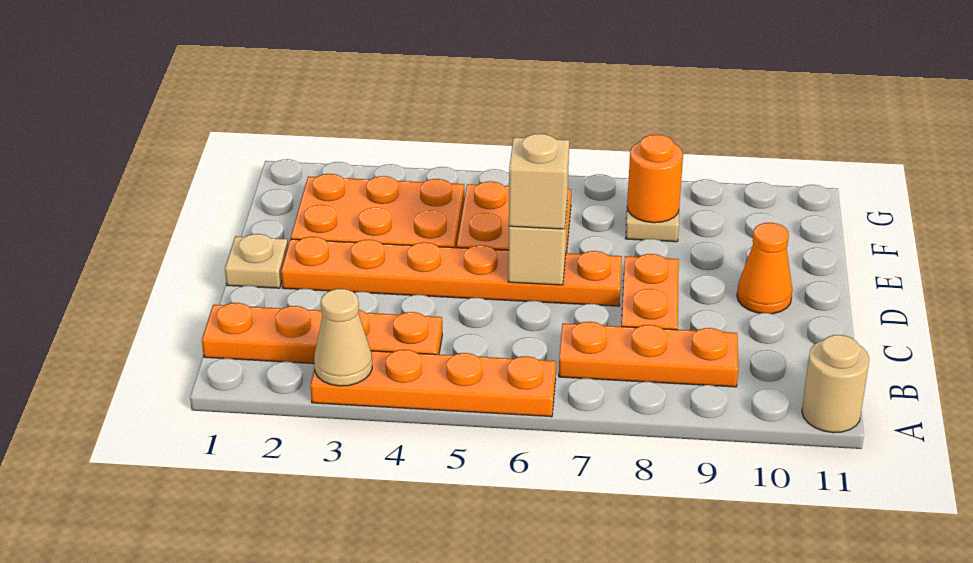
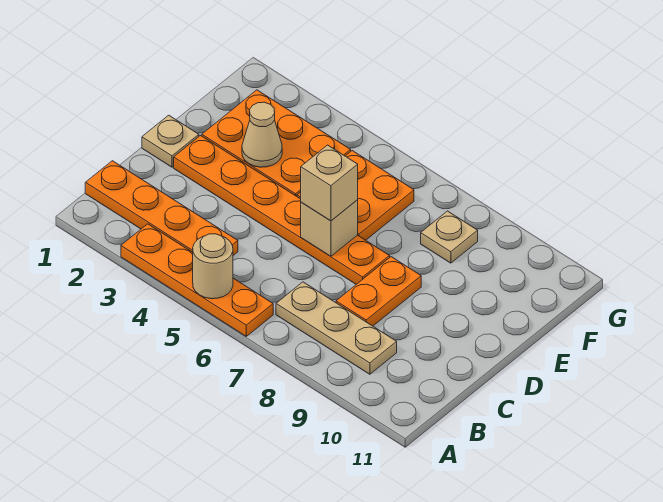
tan cone A3 level 2 -> tan cone E3 level 2
tan round brick A11 level 1 -> tan round brick A5 level 2
orange plate B7:B9 level 1 -> tan plate B7:B9 level 1
orange cone D10 level 1 -> none
orange round brick F8 level 2 -> none

